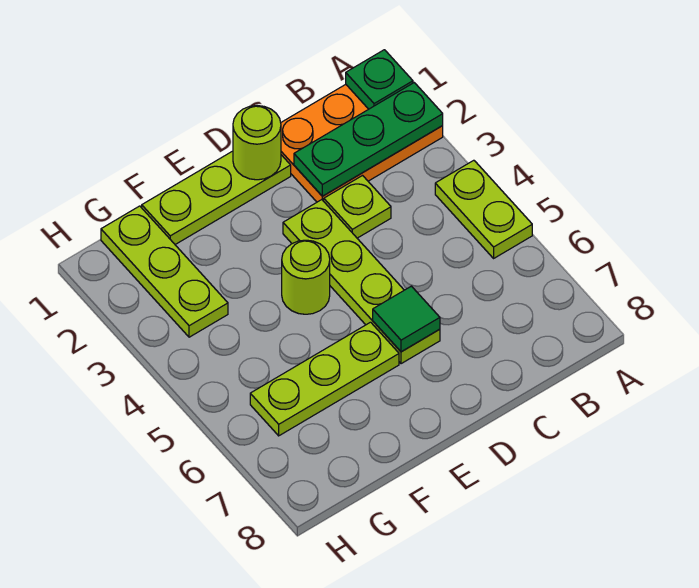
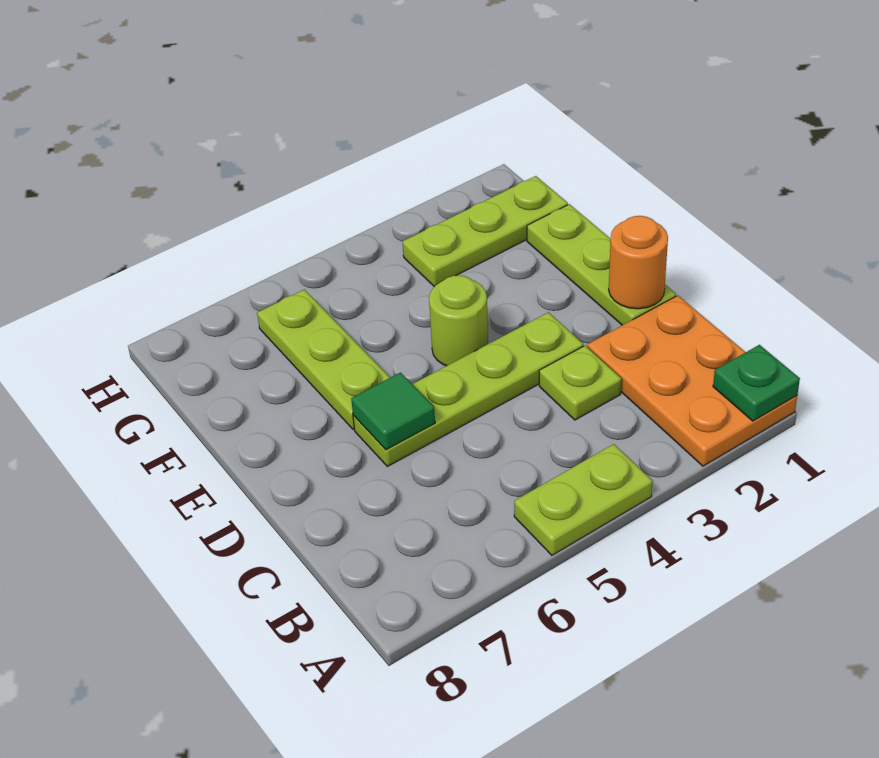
green plate A2:C2 level 2 -> none
lime round brick D1 level 2 -> orange round brick D1 level 2

